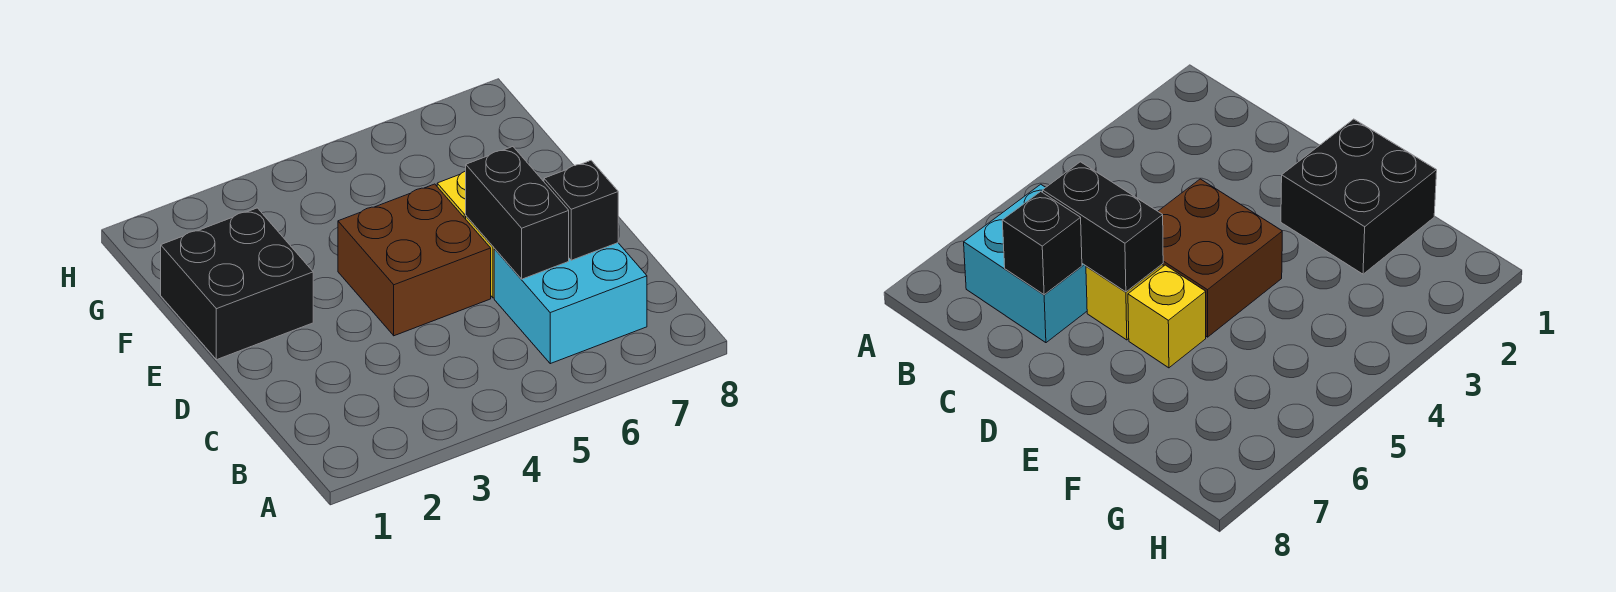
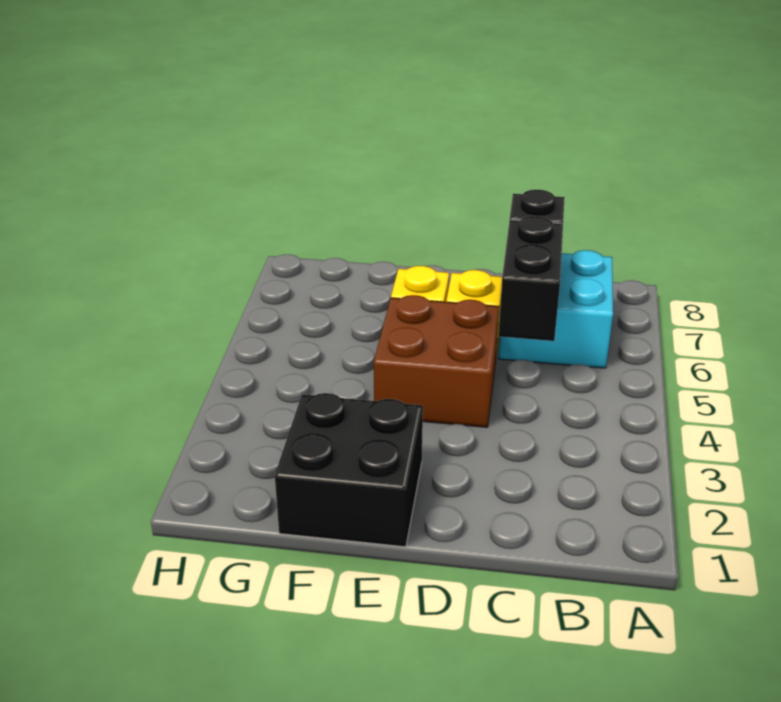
black brick C6:D6 level 2 -> black brick C5:C6 level 2

